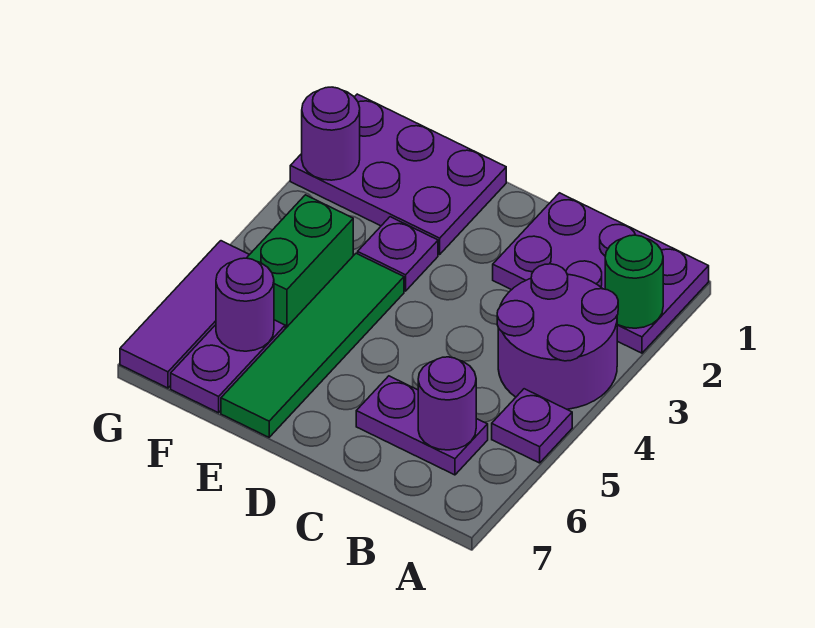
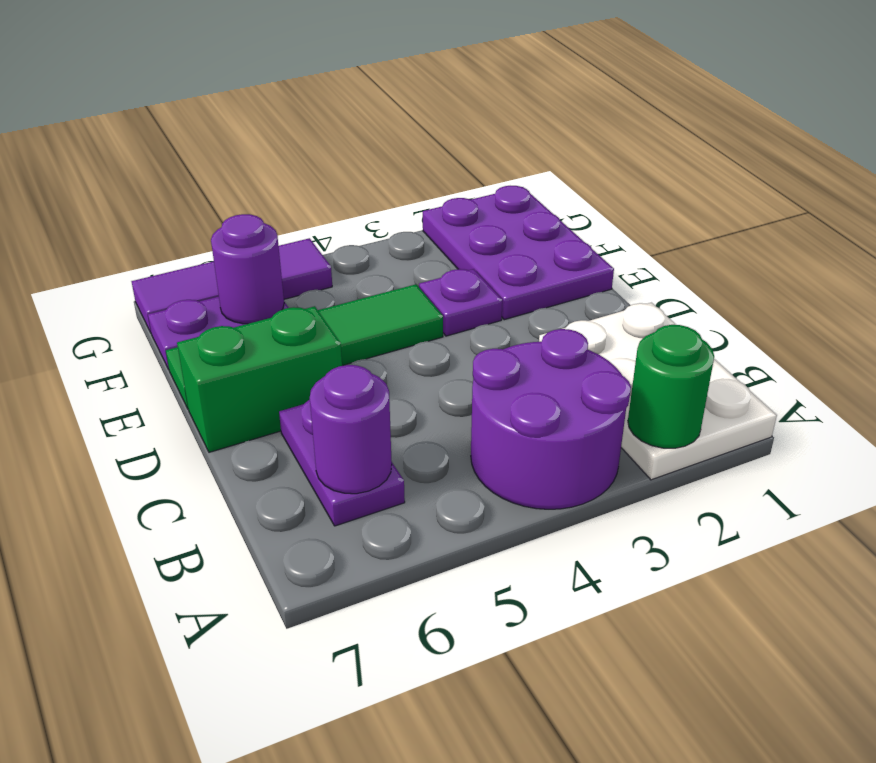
purple plate A1:C2 level 1 -> white plate A1:C2 level 1
purple plate A5 level 1 -> none
green brick F4:F5 level 1 -> green brick D6:D7 level 1
purple round brick G2 level 2 -> none

